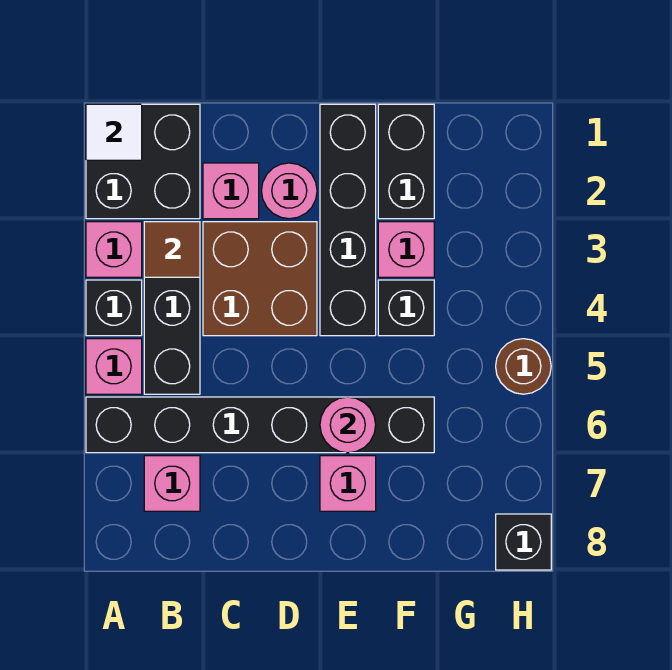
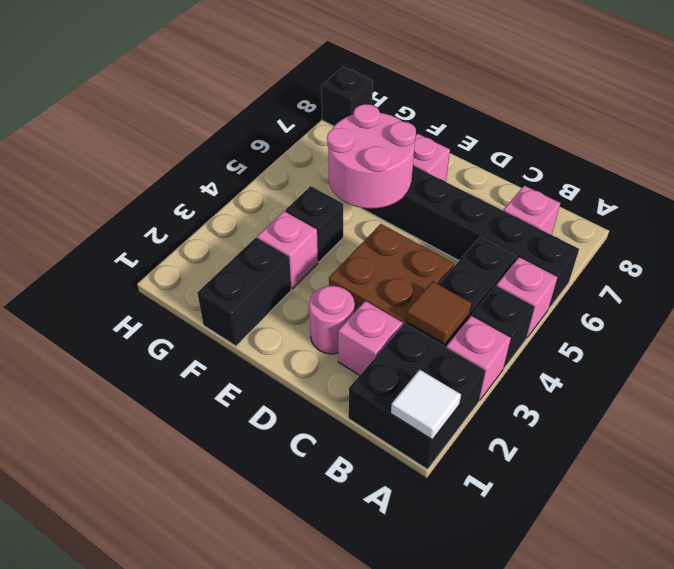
black brick E1:E4 level 1 -> none
pink round brick E6 level 2 -> pink round brick E5:F6 level 2
brown round brick H5 level 1 -> none

